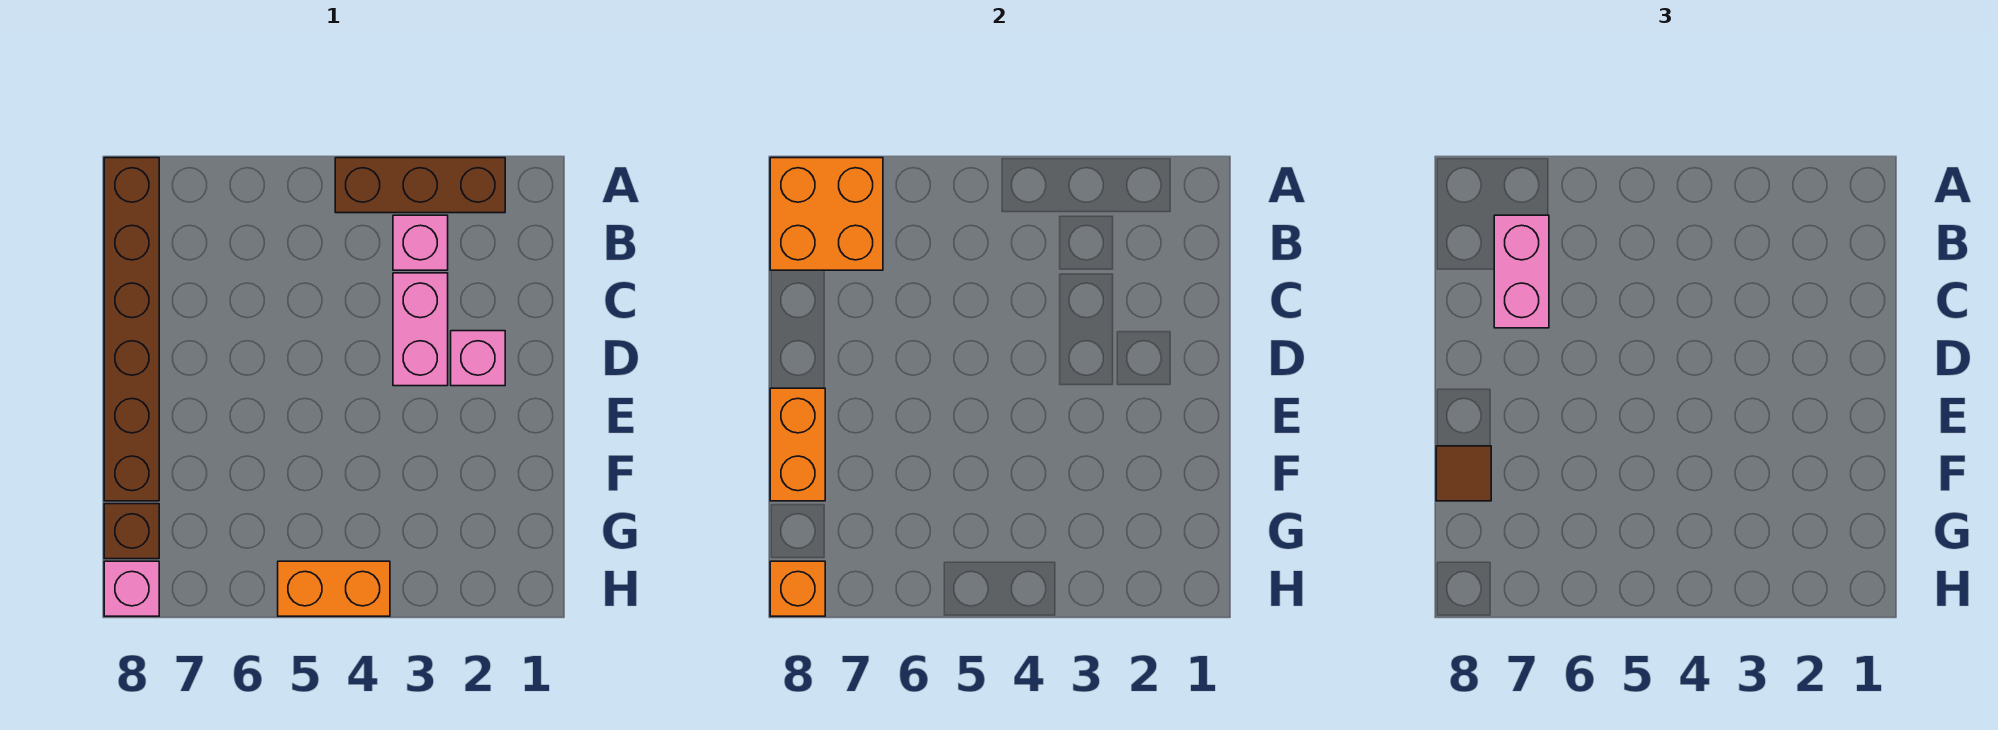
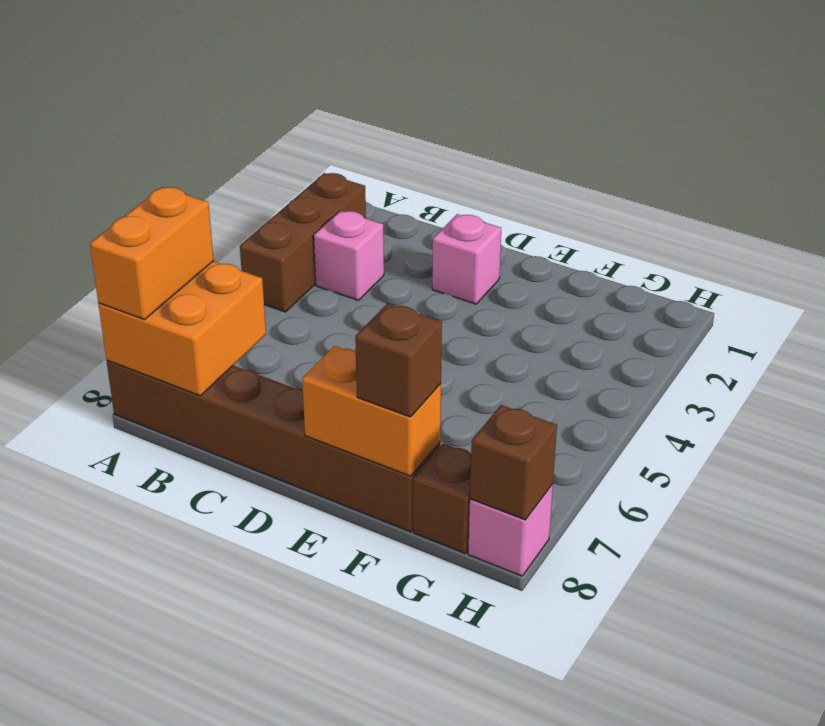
pink brick B7:C7 level 3 -> none
pink brick C3:D3 level 1 -> none
brown tile F8 level 3 -> brown brick F8 level 3
orange brick H4:H5 level 1 -> orange brick A7:A8 level 3
orange brick H8 level 2 -> brown brick H8 level 2

